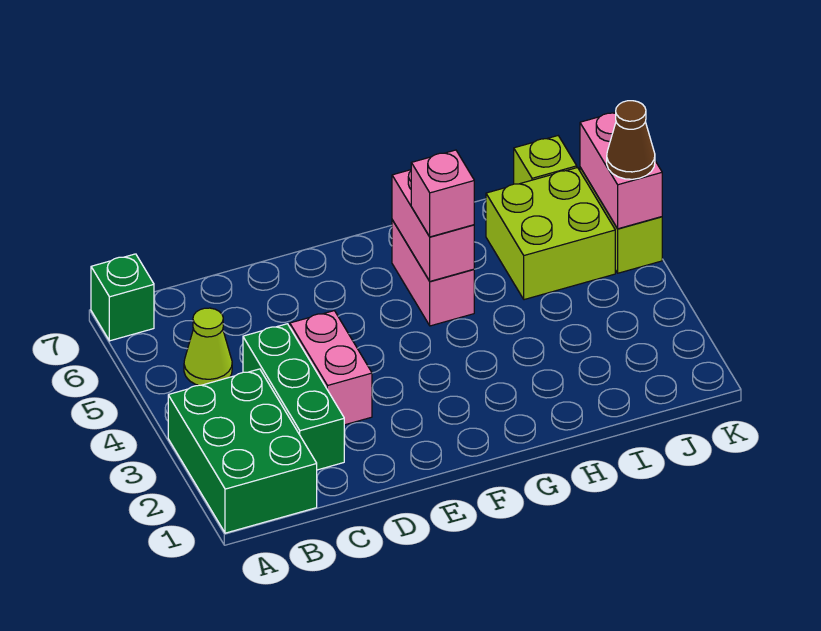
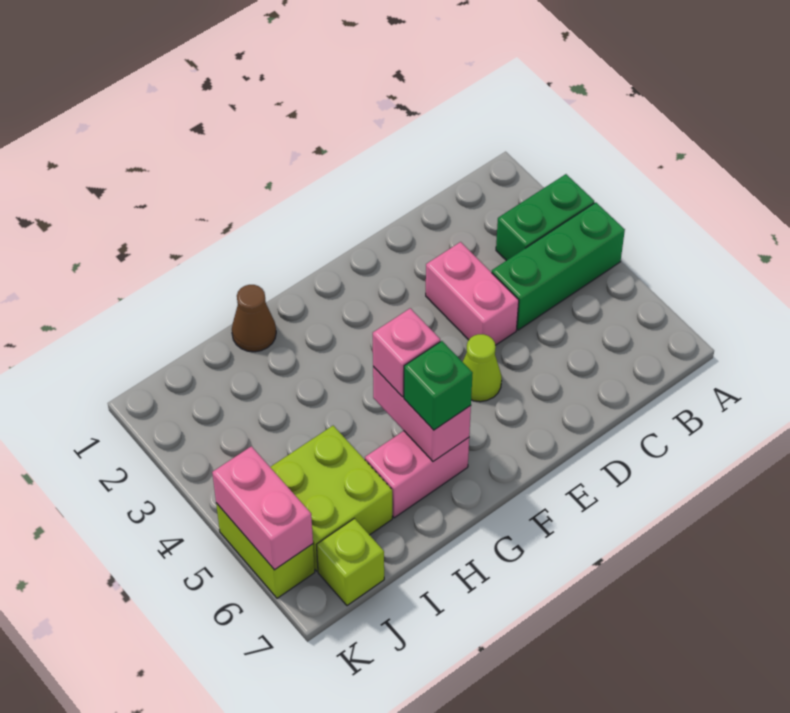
green brick A1:B3 level 1 -> green brick A3:B3 level 1
green brick A7 level 1 -> green brick G6 level 3
lime cone B5 level 1 -> lime cone E5 level 1
green brick C2:C4 level 1 -> green brick A4:C4 level 1
pink brick G5:G6 level 1 -> pink brick G6:H6 level 1
brown cone K5 level 3 -> brown cone H1 level 1

